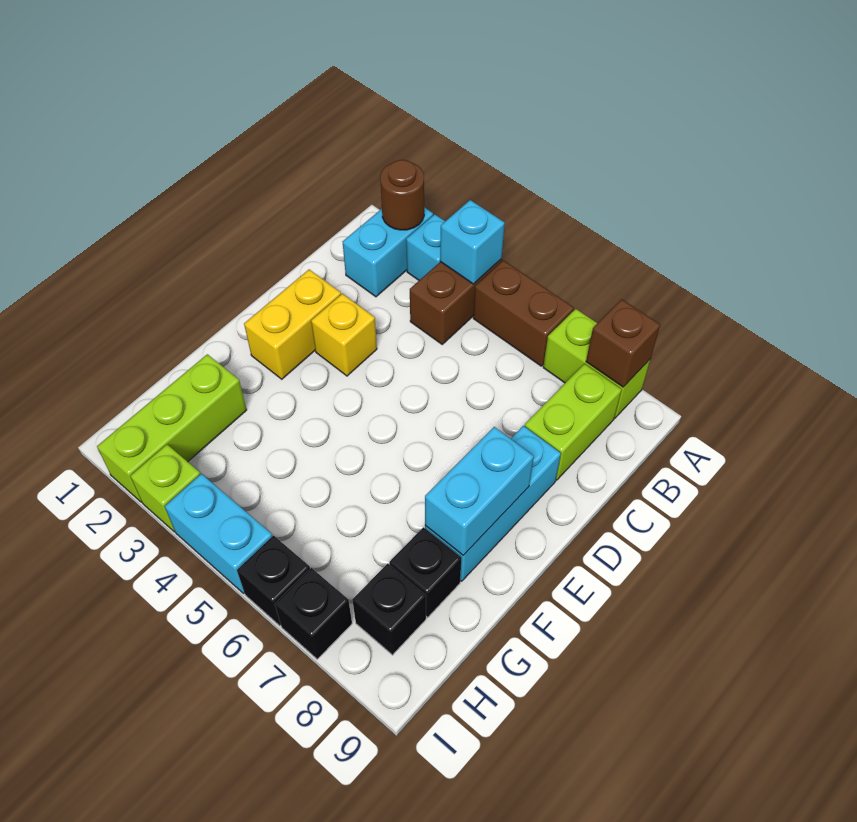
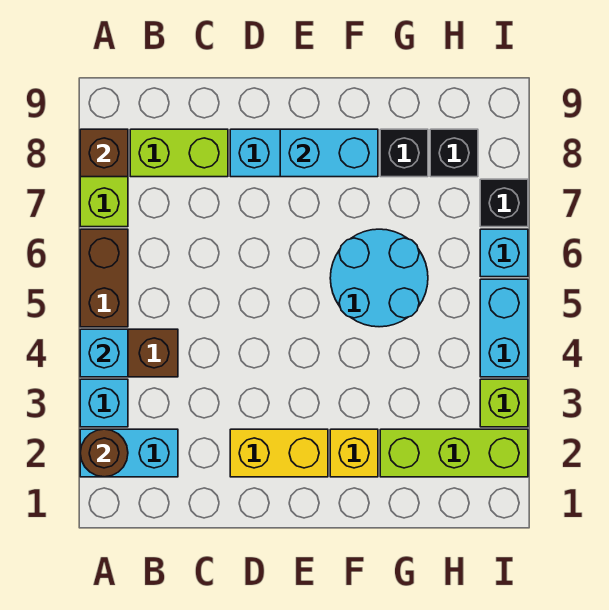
yellow brick D3 level 1 -> yellow brick F2 level 1
none -> cyan round brick F5:G6 level 1
black brick I6 level 1 -> cyan brick I6 level 1

